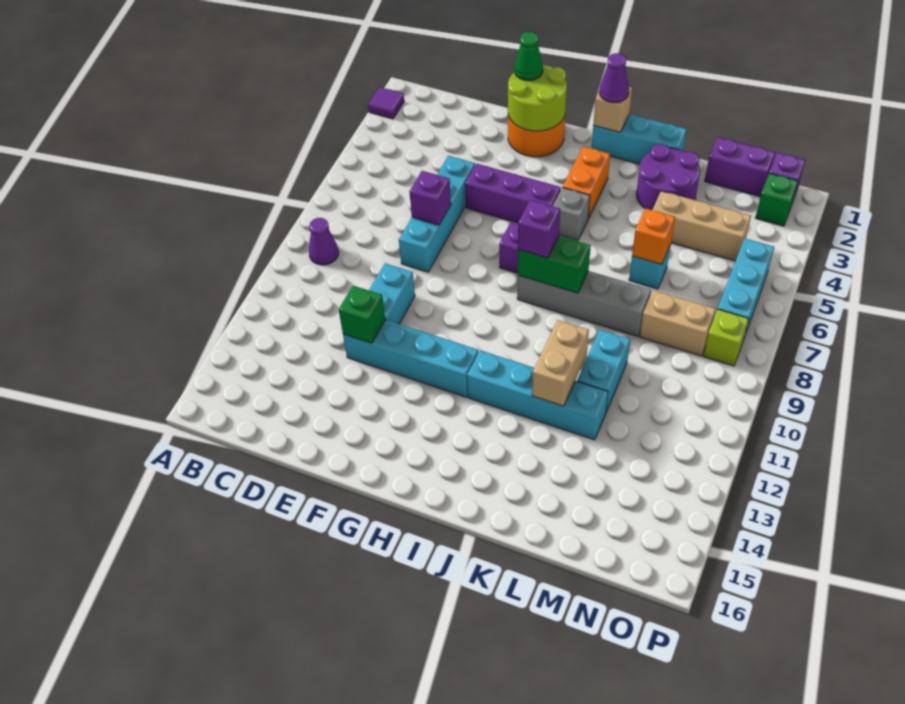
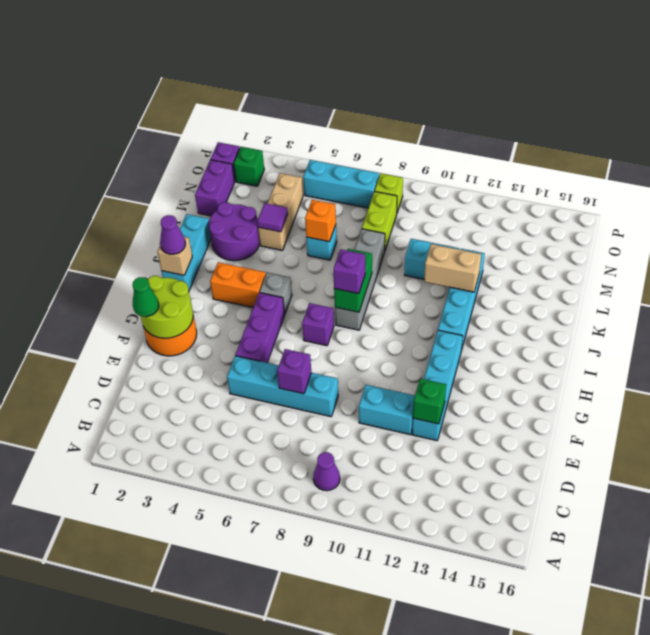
purple tile A2 level 1 -> purple tile L4 level 2
tan brick M8:N8 level 1 -> lime brick M8:N8 level 1

